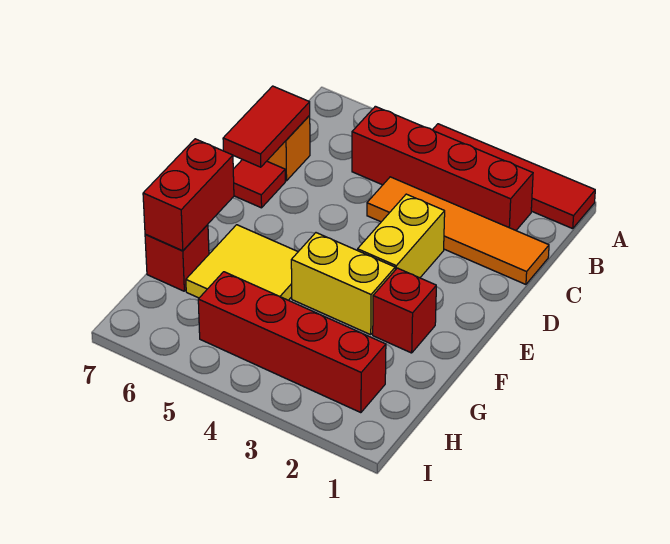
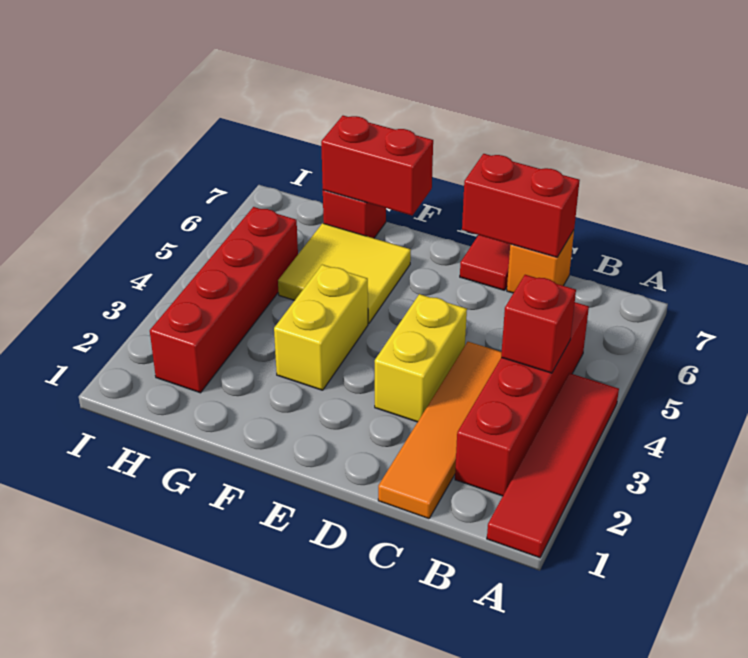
red tile C7:D7 level 2 -> red brick C7:D7 level 2
yellow brick D3:E3 level 1 -> yellow brick D3:D4 level 1
red brick F2 level 1 -> red brick B4 level 2

